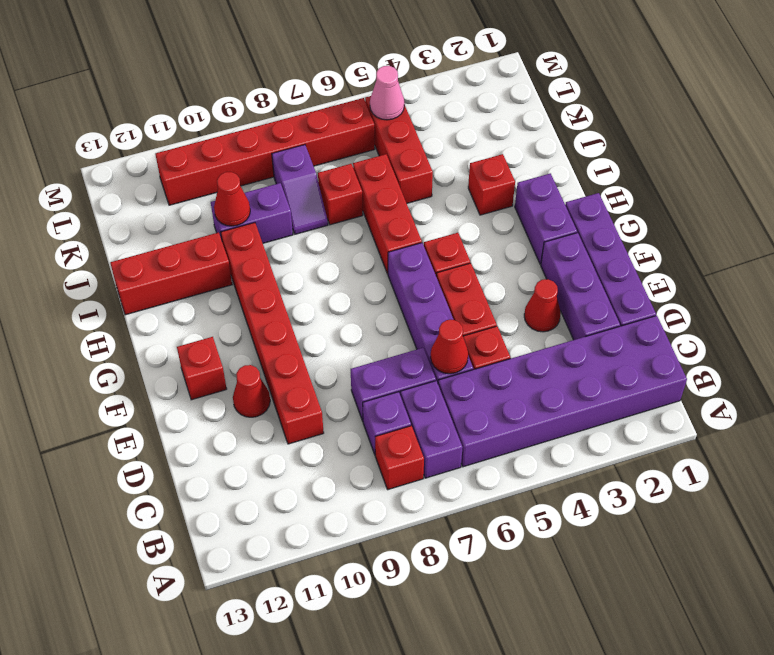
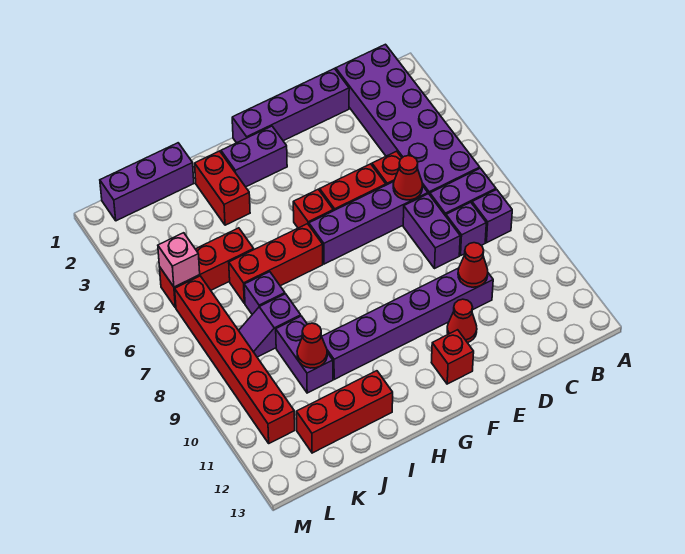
red brick B8 level 1 -> purple brick B8 level 1
purple brick D2:F2 level 1 -> purple brick J1:L1 level 1
red brick D10:I10 level 1 -> purple brick D10:I10 level 1
red cone E3 level 1 -> red cone D10 level 2
red brick I3 level 1 -> red brick I2:I3 level 1
red brick I11:I13 level 1 -> red brick I12:K12 level 1
red brick J7 level 1 -> purple brick J7 level 1
purple slope J8:K8 level 1 top K -> purple slope J8:K8 level 1 top J
pink cone L5 level 2 -> pink brick L5 level 2

